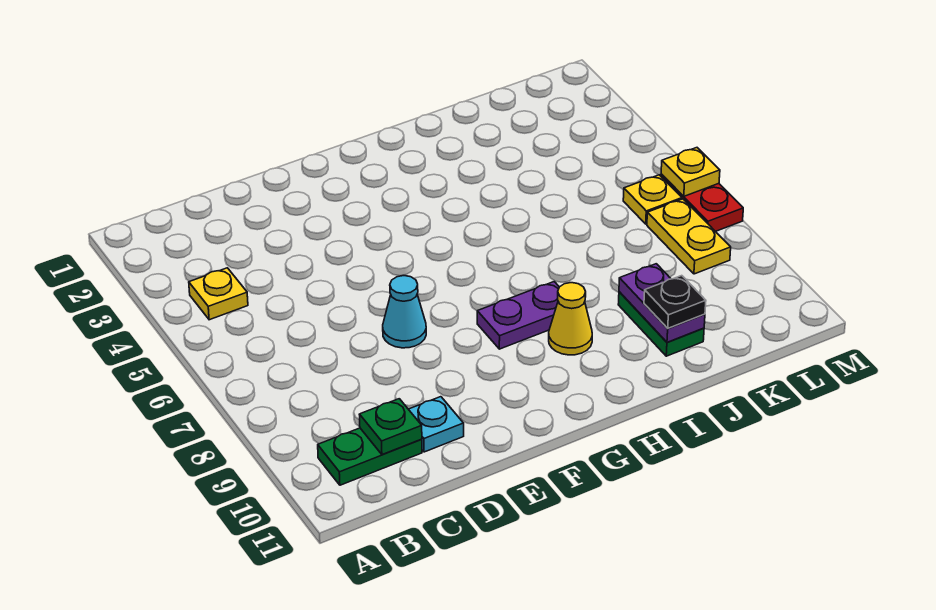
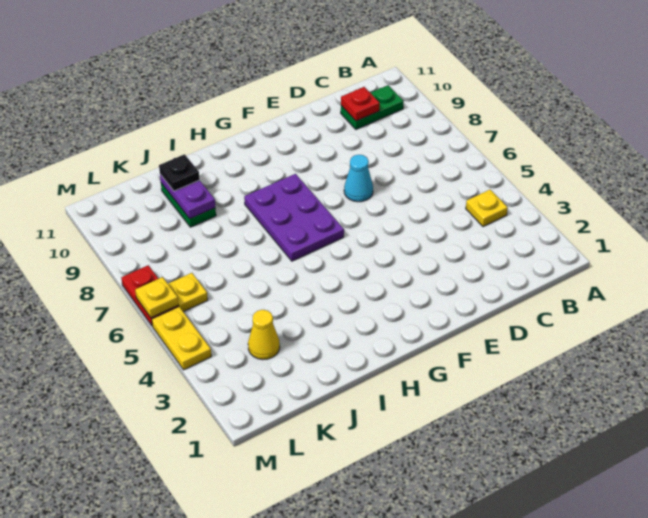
green plate C10 level 2 -> red plate C10 level 2
cyan plate D10 level 1 -> none
purple plate G8:H8 level 1 -> purple plate G6:H8 level 1
yellow cone H9 level 1 -> yellow cone K3 level 1
yellow plate L7:L8 level 1 -> yellow plate M4:M5 level 1

